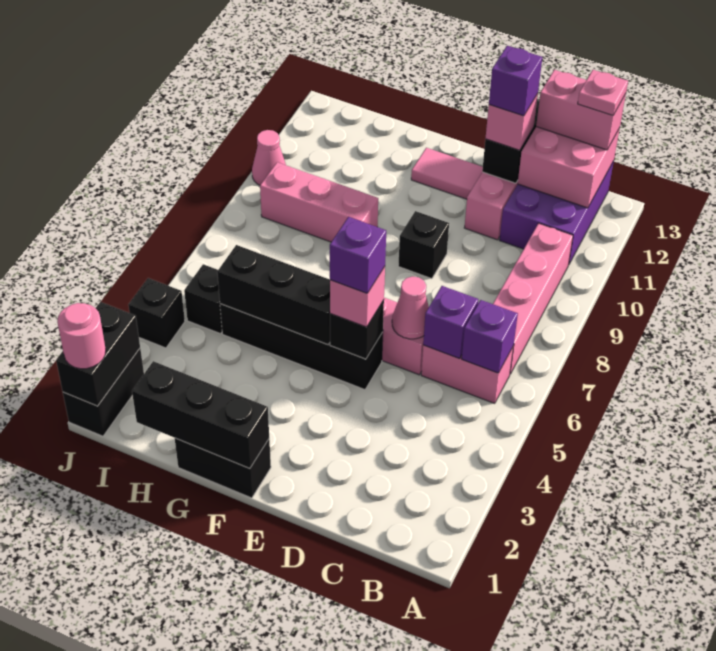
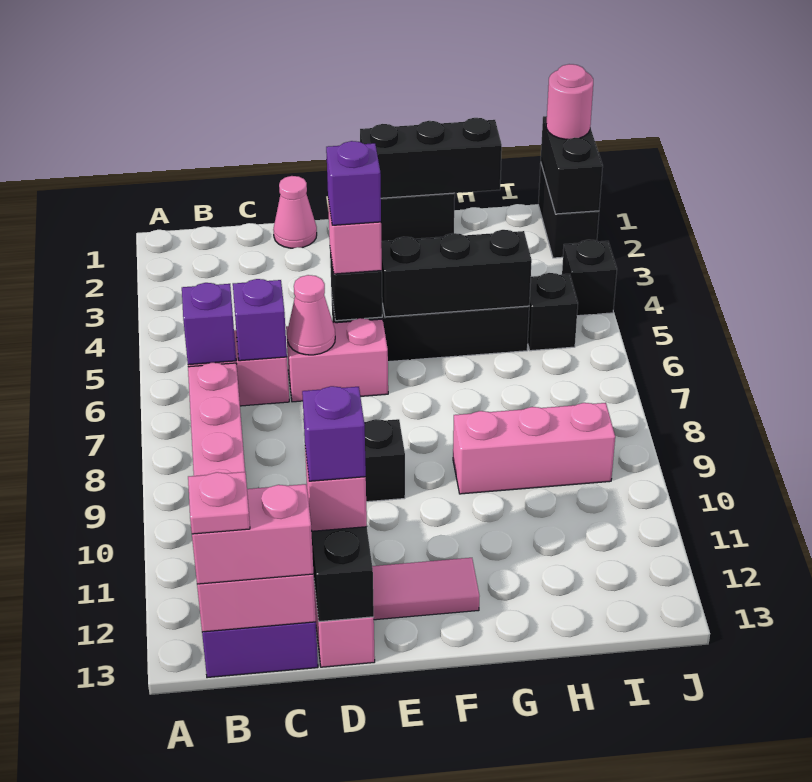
pink cone J10 level 1 -> pink cone D1 level 1

